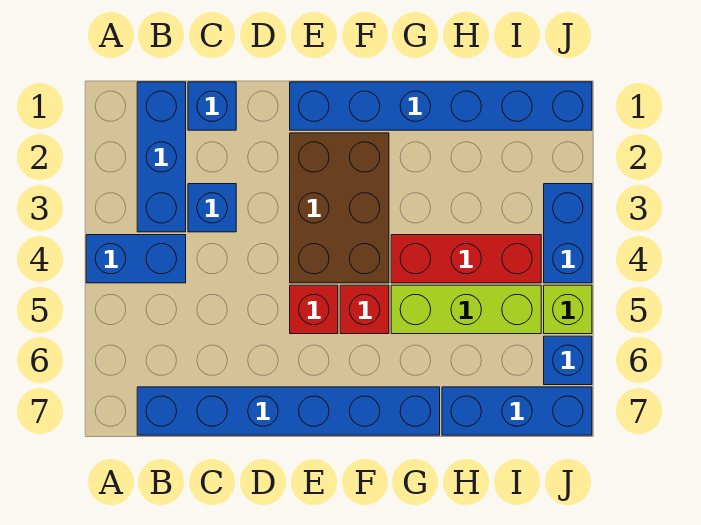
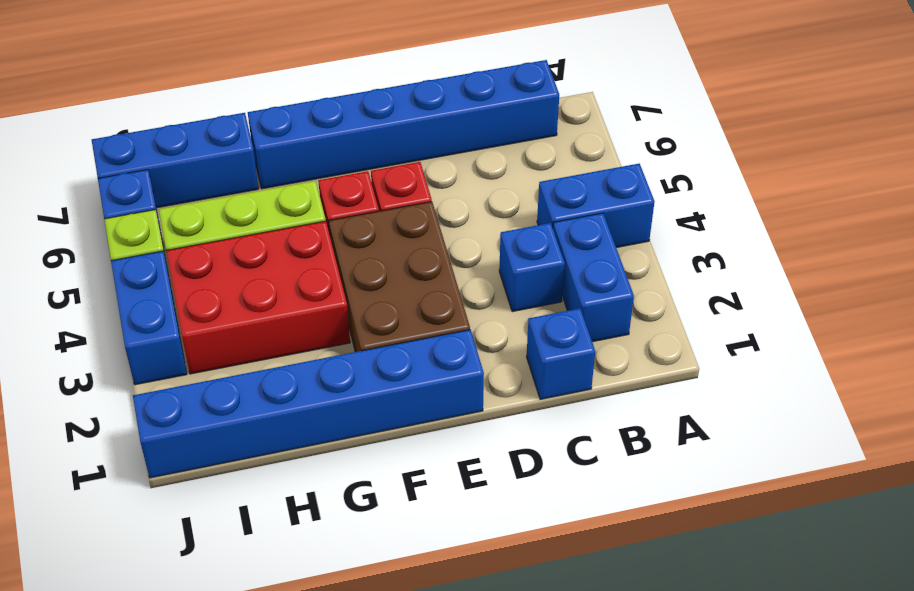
blue brick B1:B3 level 1 -> blue brick B2:B3 level 1
red brick G4:I4 level 1 -> red brick G3:I4 level 1

